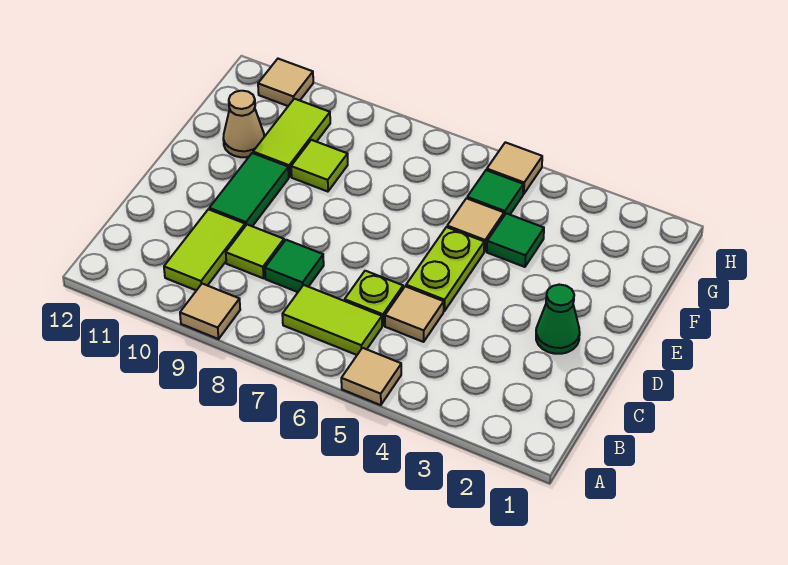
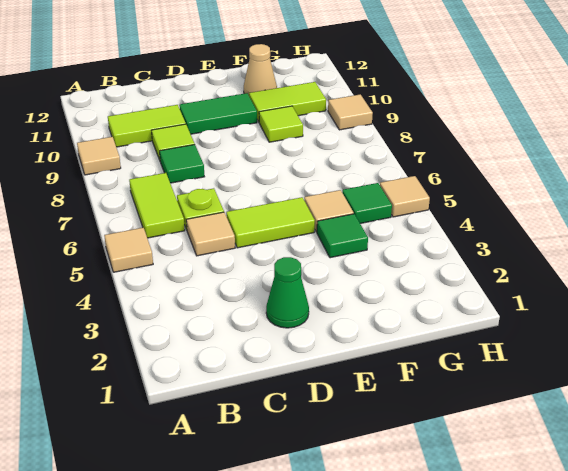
lime plate D5:E5 level 1 -> lime tile D5:E5 level 1
tan tile H11 level 1 -> tan tile H9 level 1

